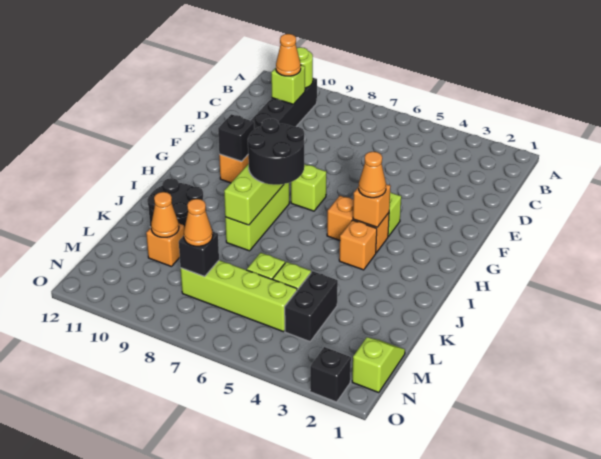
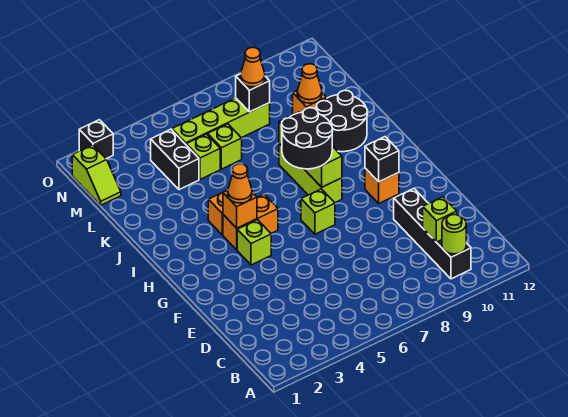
orange cone C10 level 3 -> none

